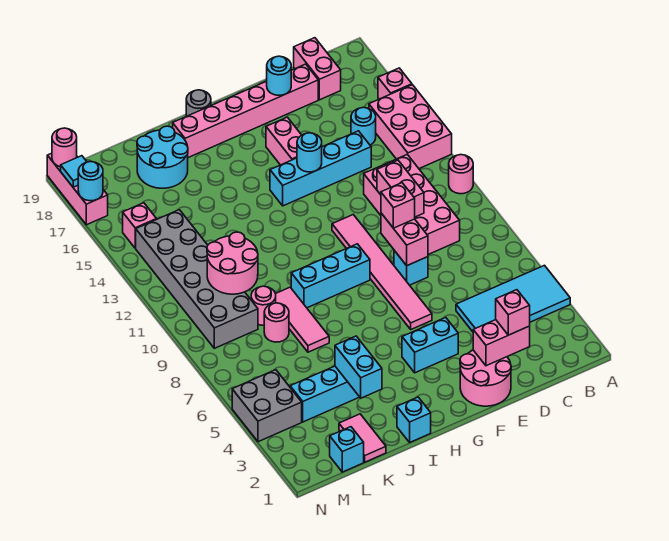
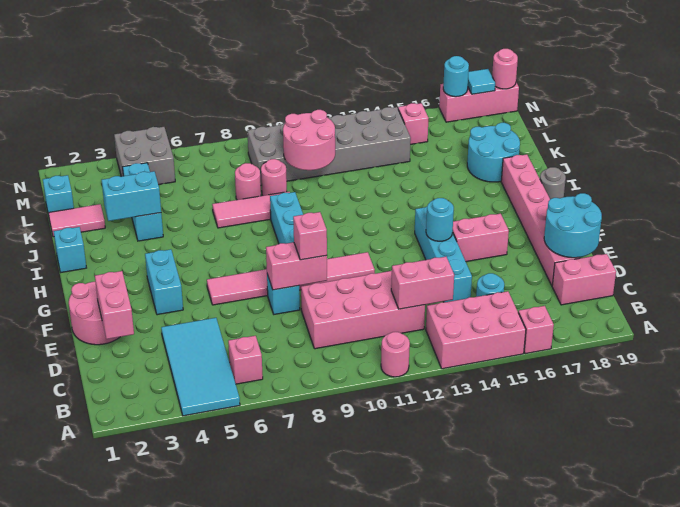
pink brick D2 level 3 -> pink brick B6 level 1
pink brick D10:D11 level 2 -> pink brick C12:C13 level 2
cyan round brick E18 level 2 -> cyan round brick D18:E19 level 2

